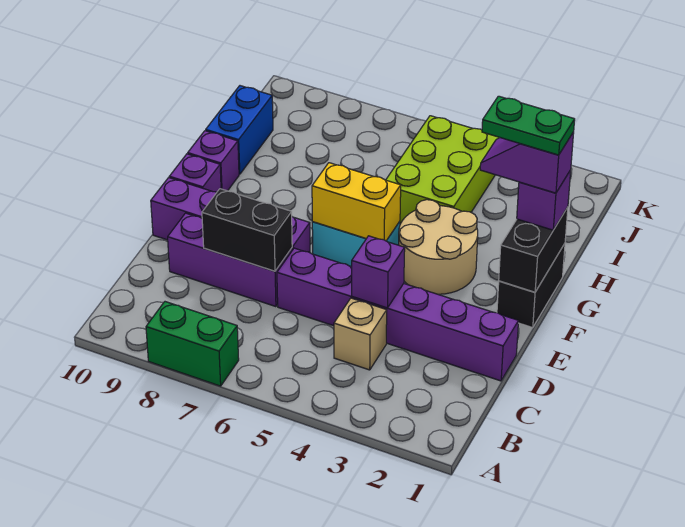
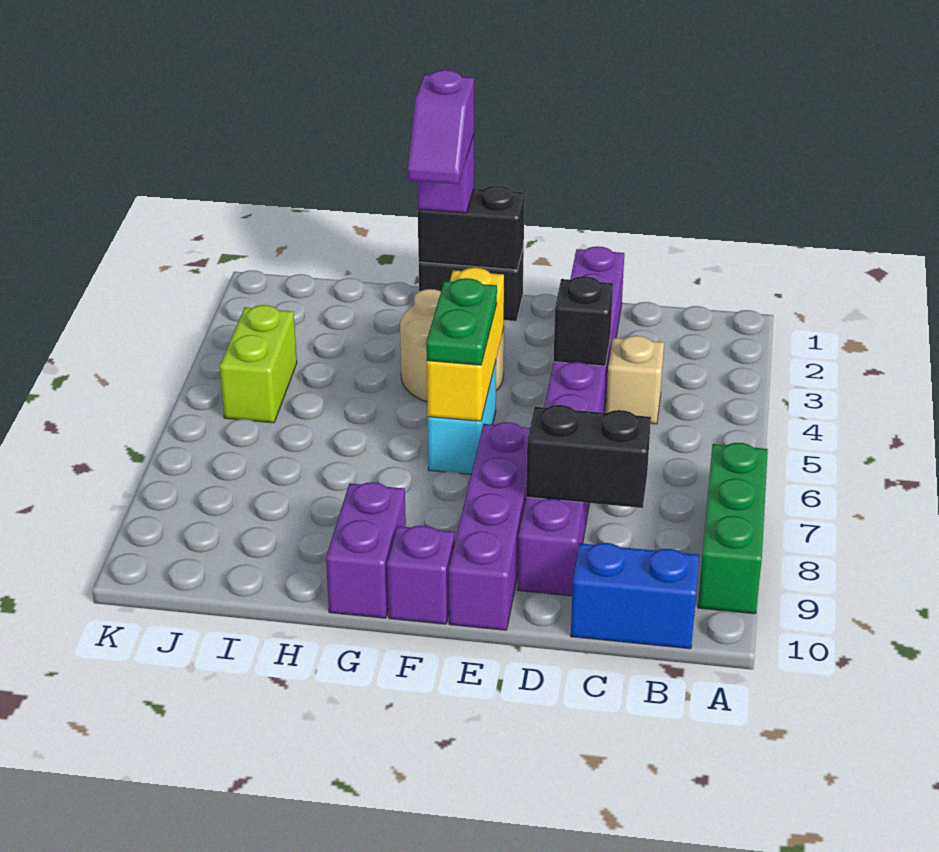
green brick A7:A8 level 1 -> green brick A7:A9 level 1
purple brick D4 level 2 -> black brick D4 level 2
black brick D7:D8 level 2 -> black brick C8:D8 level 2
yellow brick F5:F6 level 2 -> yellow brick F4:F6 level 2
green plate G1:G2 level 5 -> green plate F5:F6 level 3
purple brick G10 level 1 -> purple brick G9:G10 level 1
lime brick H4:J5 level 1 -> lime brick J4:J5 level 1
blue brick H10:I10 level 1 -> blue brick B10:C10 level 1

